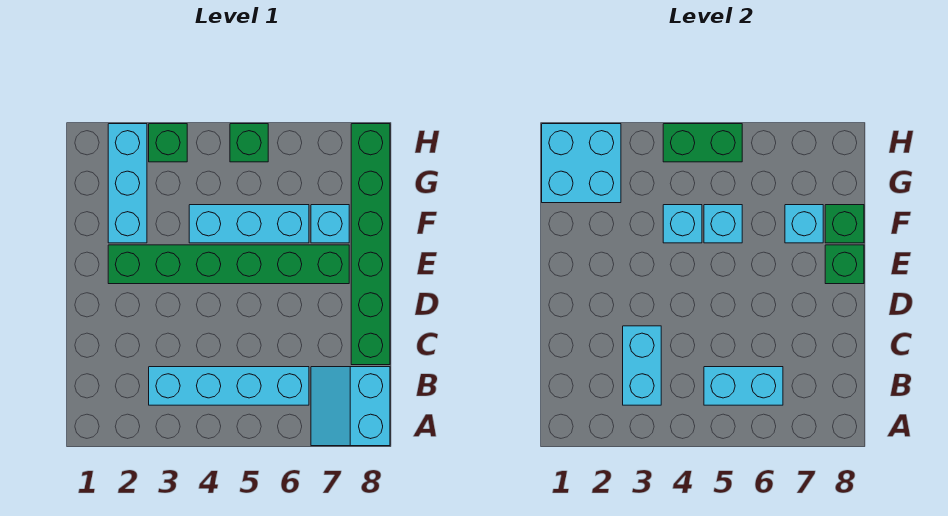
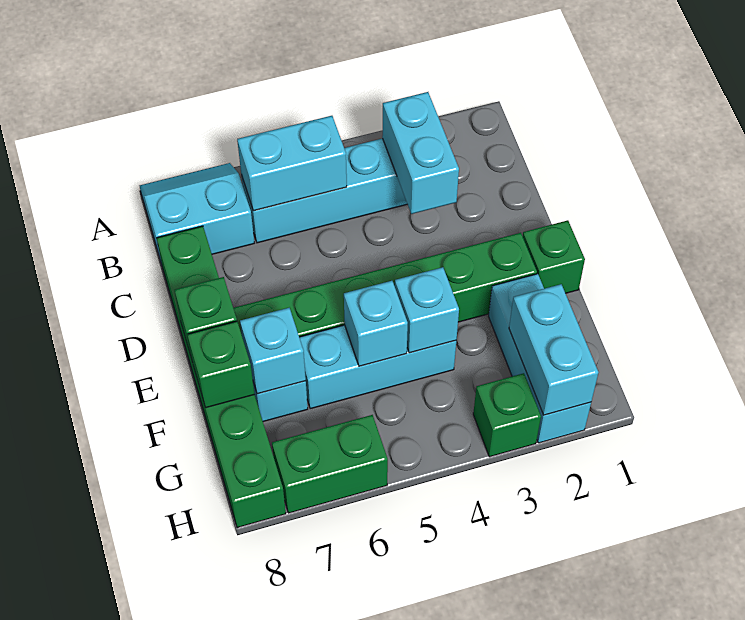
cyan slope A7:B8 level 1 top 8 -> cyan slope A7:B8 level 1 top B
cyan brick G1:H2 level 2 -> cyan brick G2:H2 level 2
green brick H4:H5 level 2 -> green brick H6:H7 level 1
green brick H5 level 1 -> green brick E1 level 1

